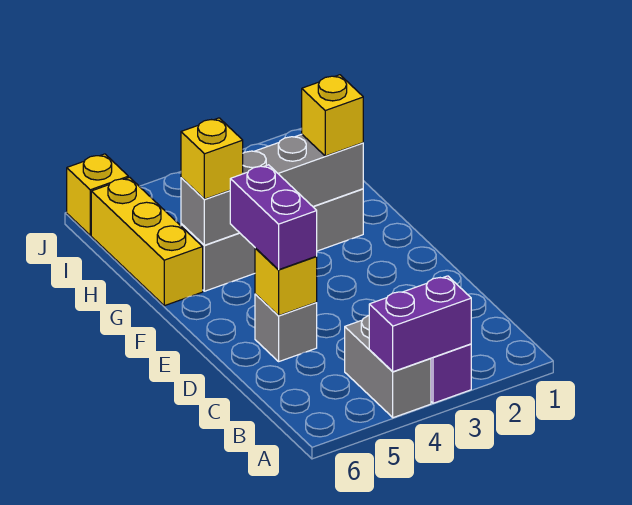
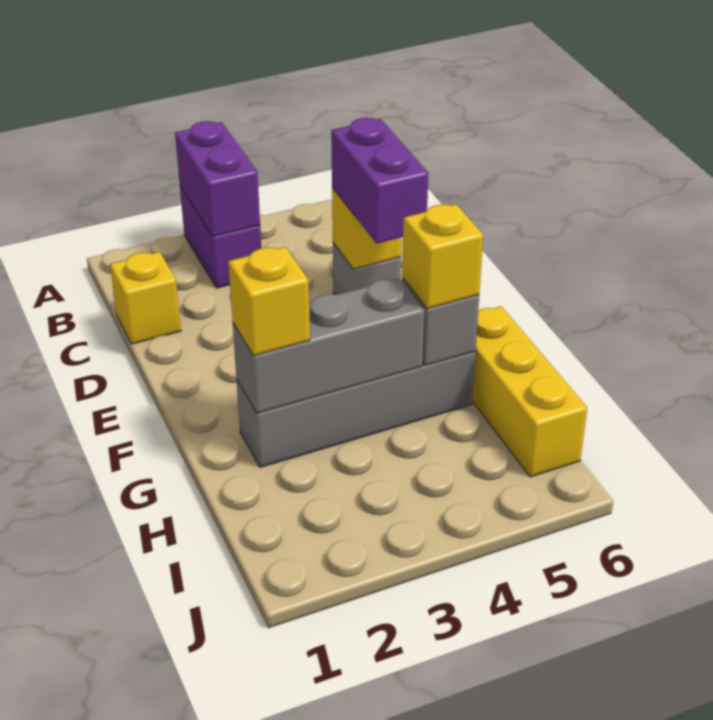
purple brick A3:A4 level 2 -> purple brick A3:B3 level 2
grey brick A4:B4 level 1 -> none
yellow brick J6 level 1 -> yellow brick C1 level 1

